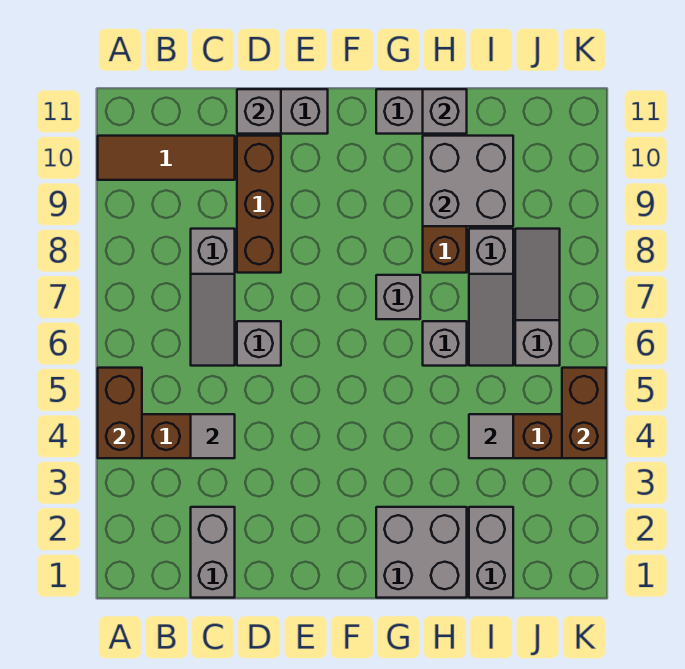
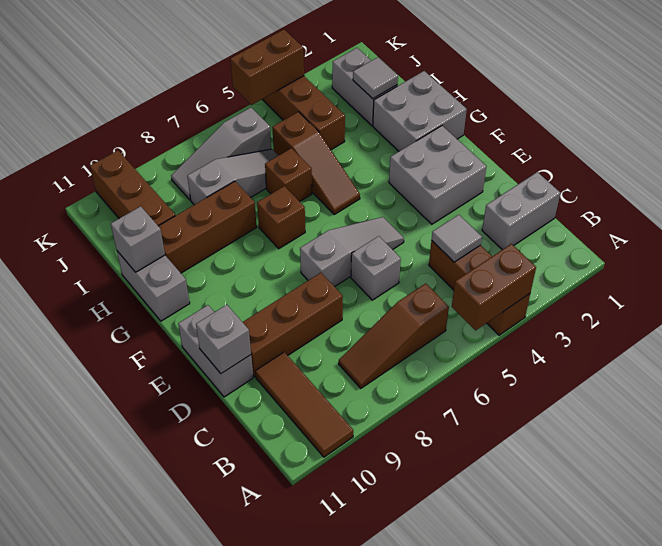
none -> brown slope B6:B8 level 1 top 6
grey slope C6:C8 level 1 top 8 -> grey slope E5:E7 level 1 top 7
none -> brown slope G5:I5 level 1 top I
grey brick G7 level 1 -> brown brick G7 level 1
grey brick H6 level 1 -> brown brick H6 level 1
grey brick H9:I10 level 2 -> grey brick E2:F3 level 1
grey brick I1:I2 level 1 -> grey brick I2:J2 level 1
grey tile I4 level 2 -> grey tile I2 level 2
none -> brown brick I10:K10 level 1

